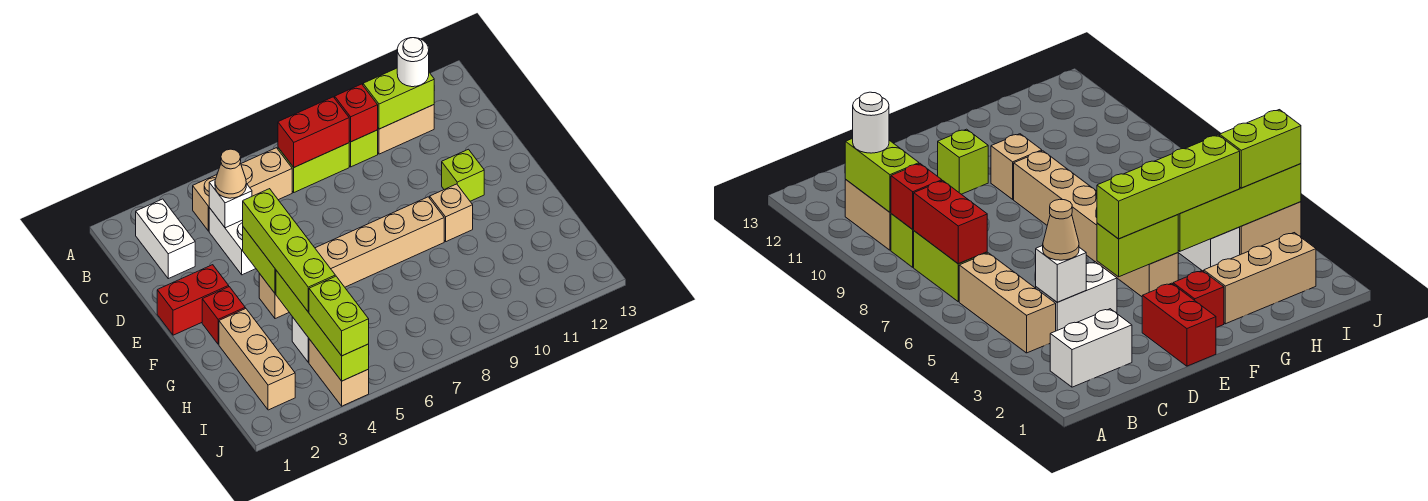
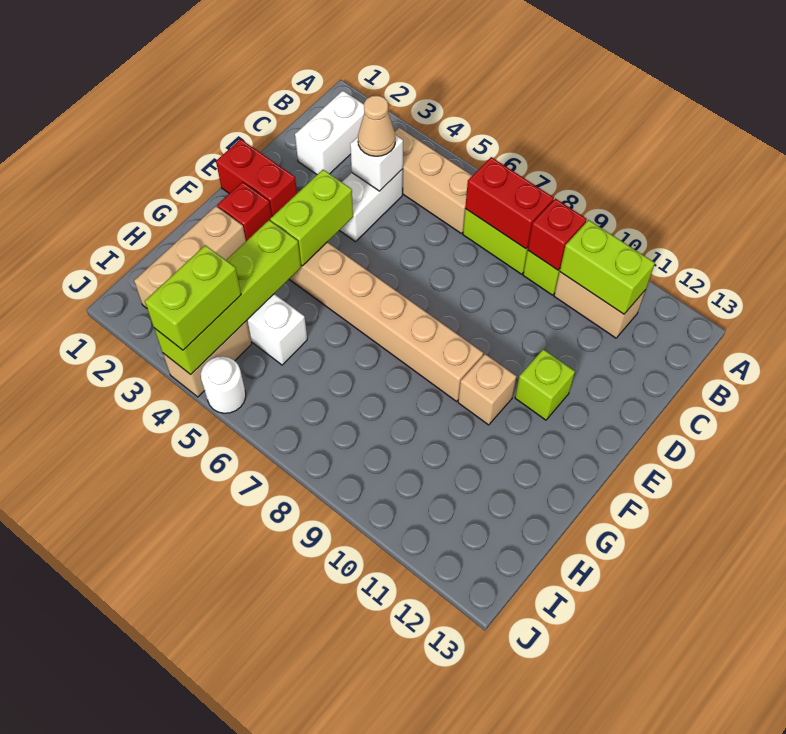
white round brick B11 level 3 -> white round brick J5 level 1
lime brick E4:H4 level 3 -> none

